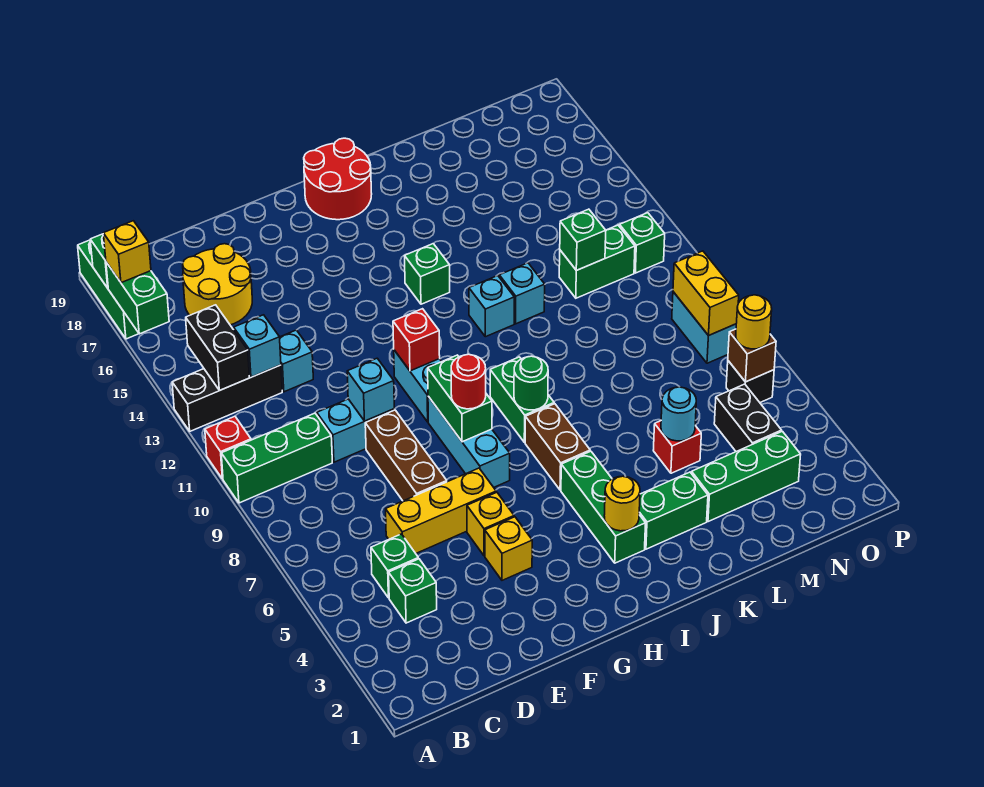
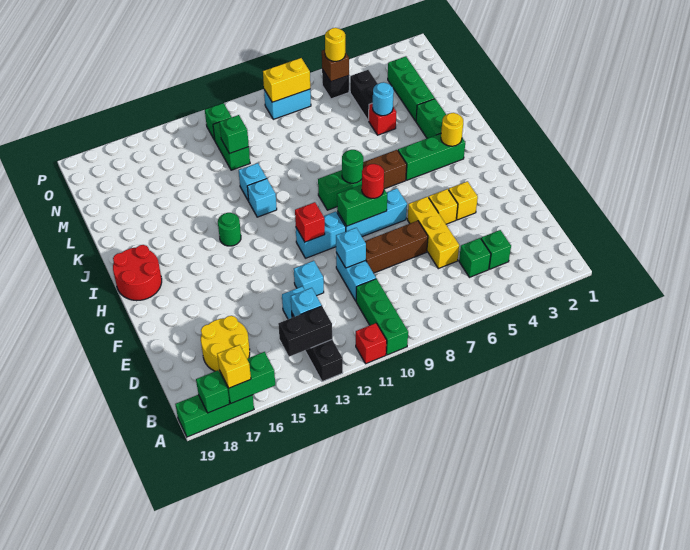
none -> cyan brick E12 level 1
green brick I14 level 1 -> green round brick I14 level 1
black brick N4:N5 level 1 -> black brick M5:N5 level 1

